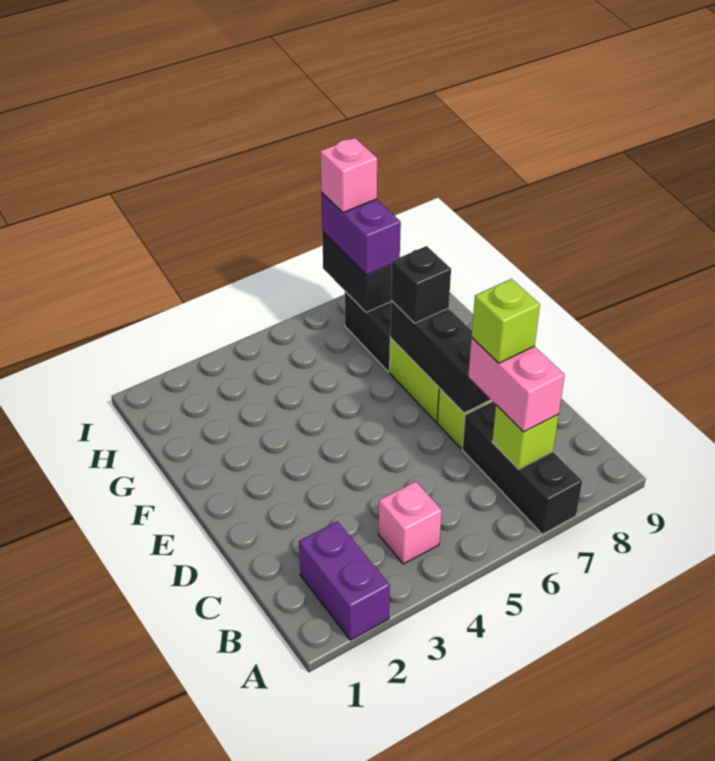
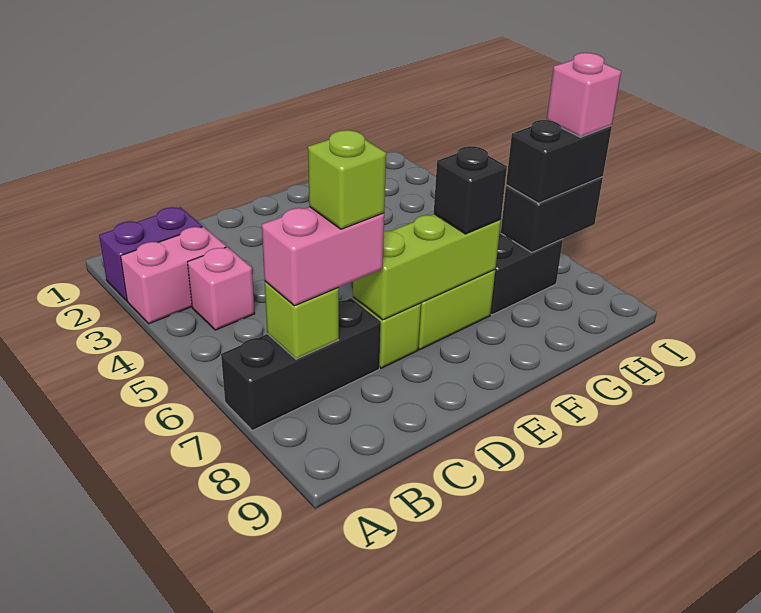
none -> pink brick A3:B3 level 1
black brick D7:F7 level 2 -> lime brick D7:F7 level 2
purple brick H7:I7 level 3 -> black brick H7:I7 level 3

